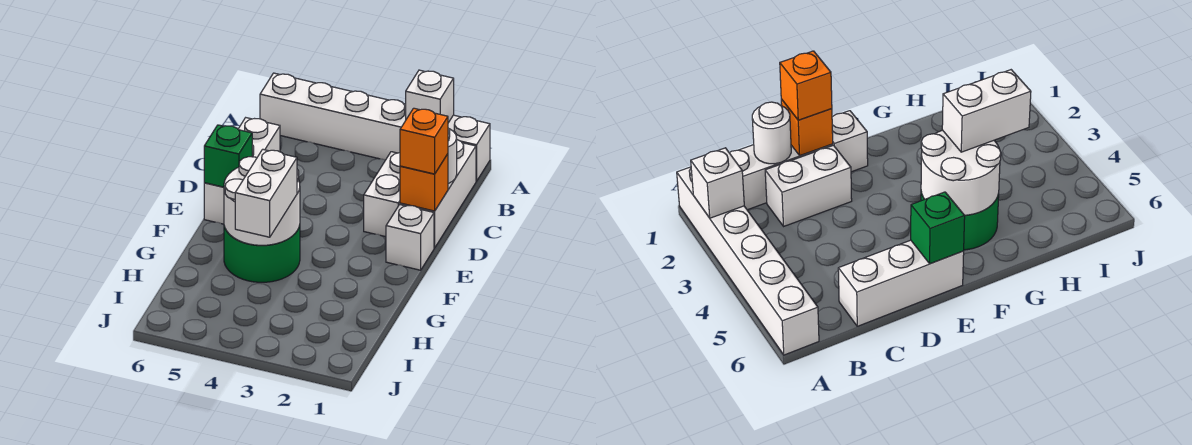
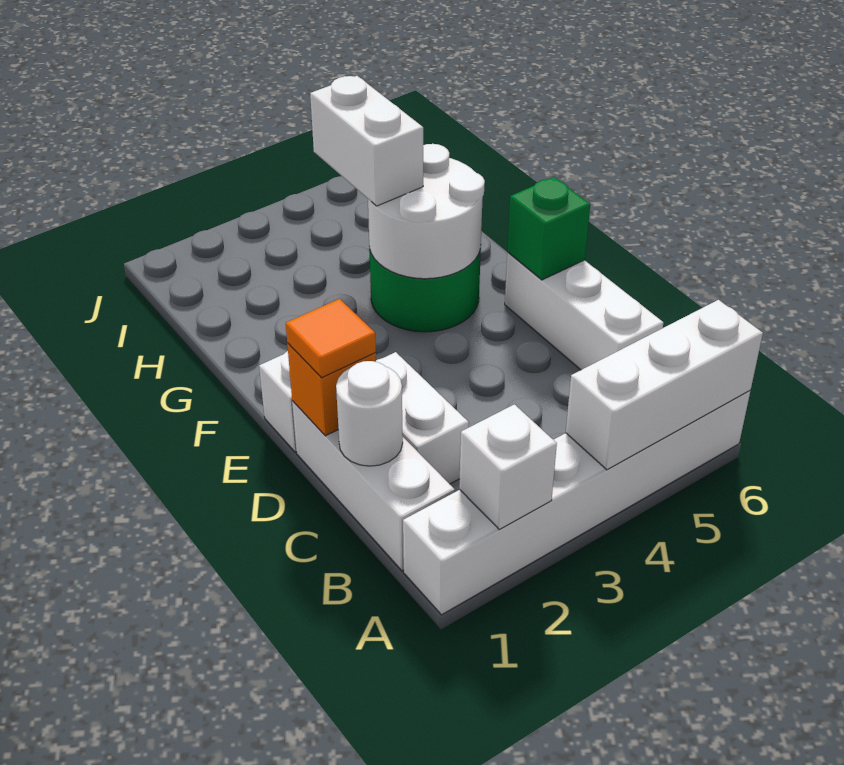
none -> white brick A4:A6 level 2
orange brick D1 level 3 -> orange tile D1 level 3

